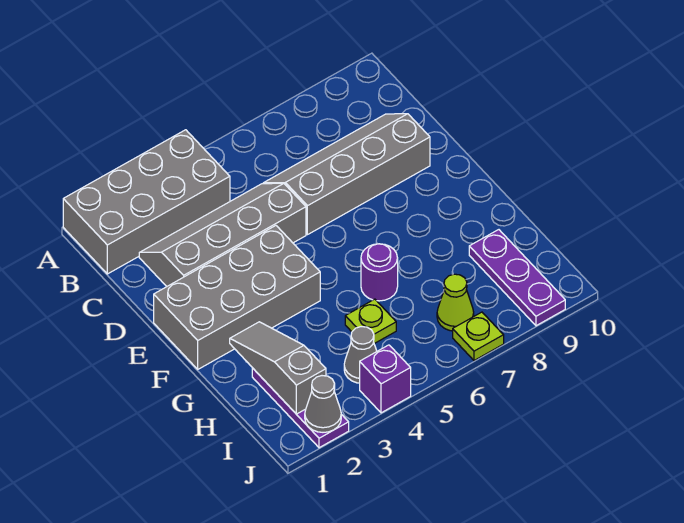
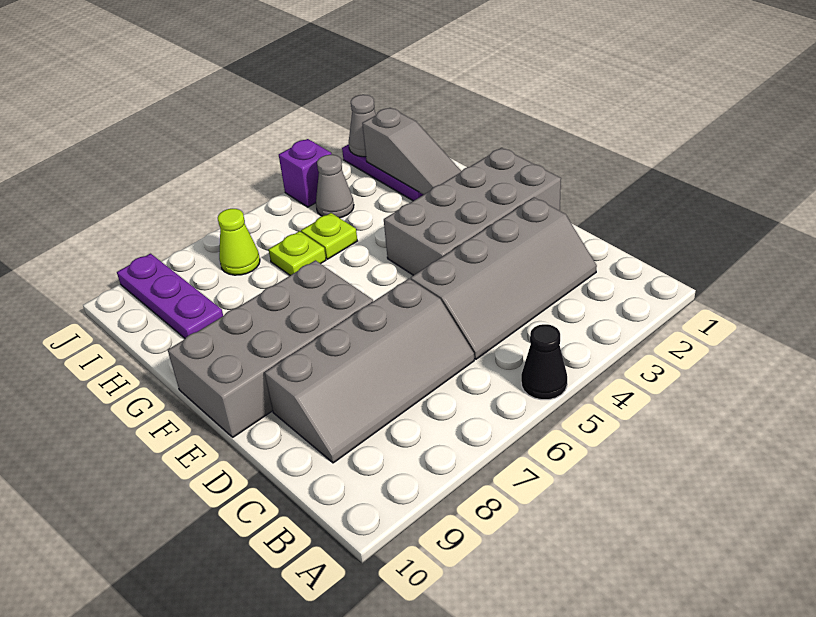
grey brick A1:B4 level 1 -> grey brick E7:F10 level 1
none -> black cone A5 level 1
purple round brick G6 level 1 -> none
lime plate J7 level 1 -> lime plate H6 level 1

